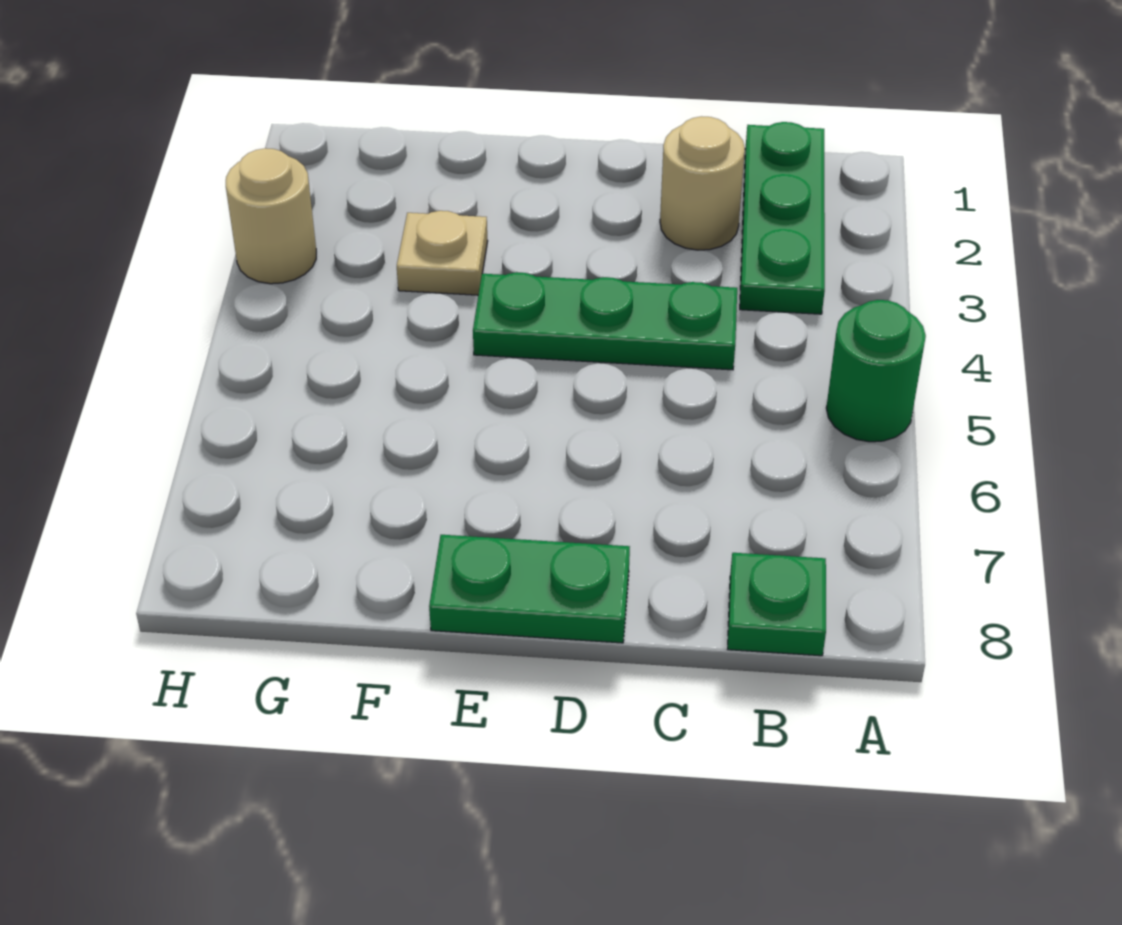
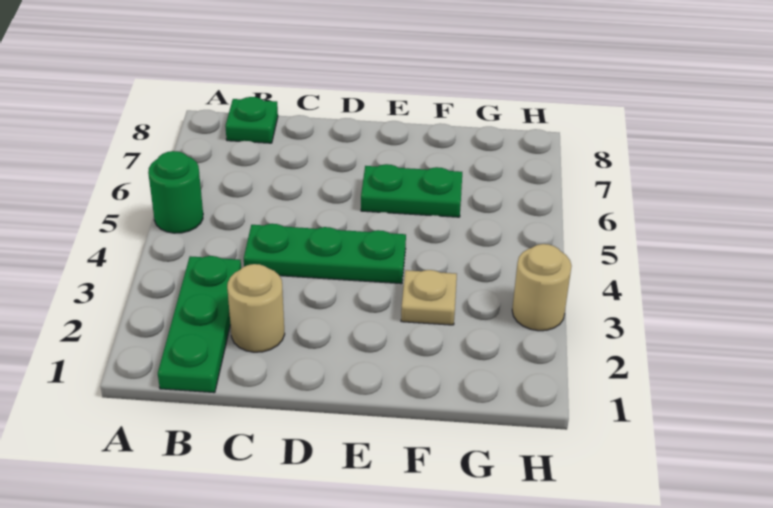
green plate D8:E8 level 1 -> green plate E6:F6 level 1

